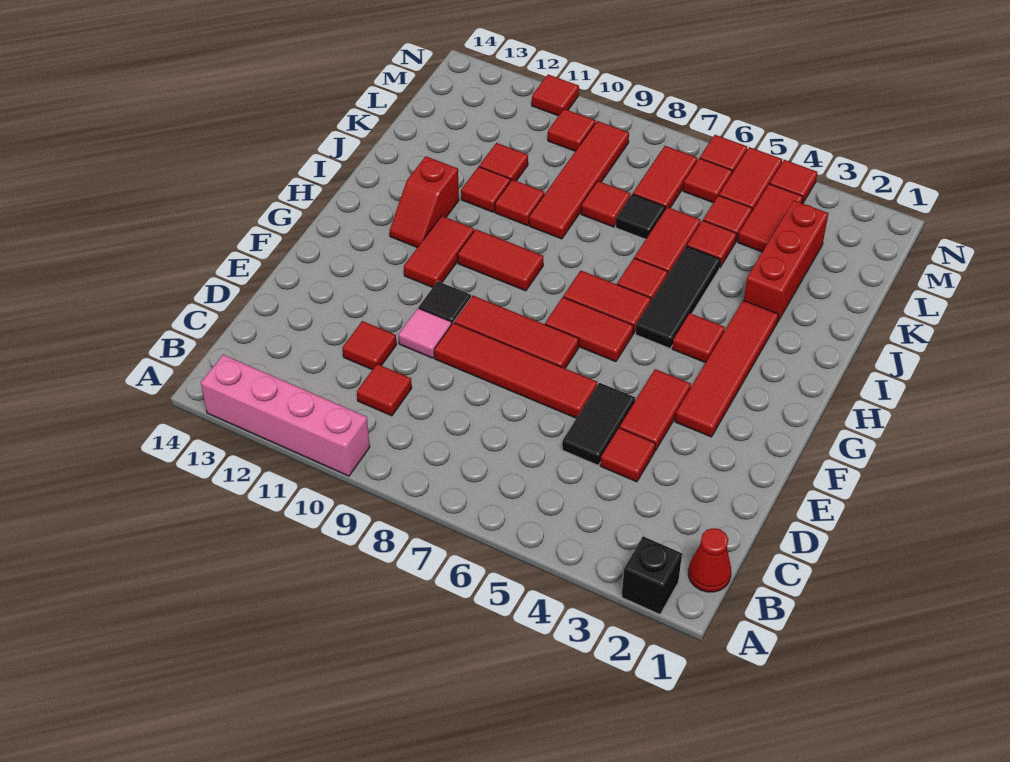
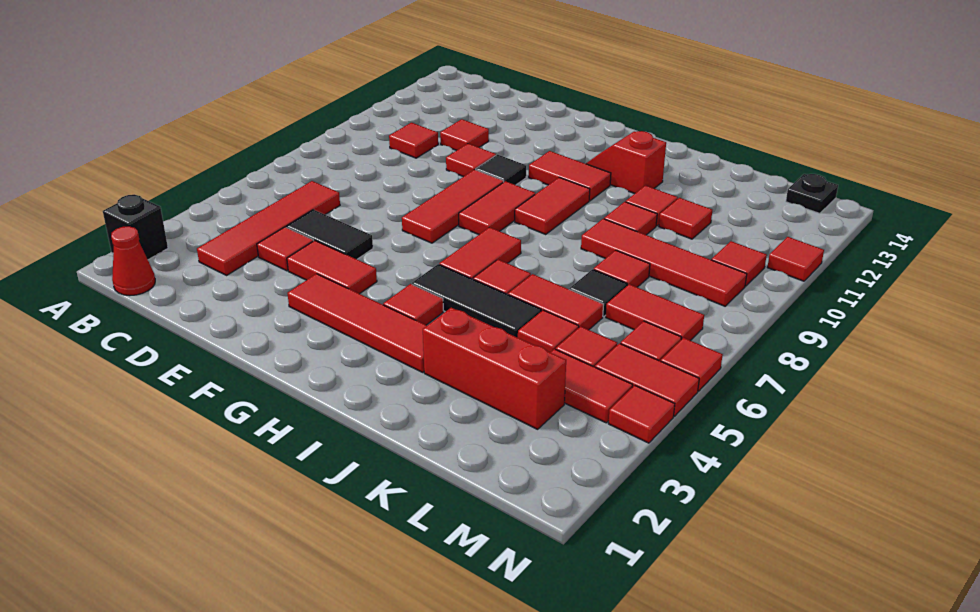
pink brick A10:A13 level 1 -> none
red tile E6:E9 level 1 -> red tile C3:C6 level 1
pink tile E10 level 1 -> red tile E10 level 1
red tile G6:G7 level 1 -> red tile G8:G9 level 1
none -> black plate M14 level 1

